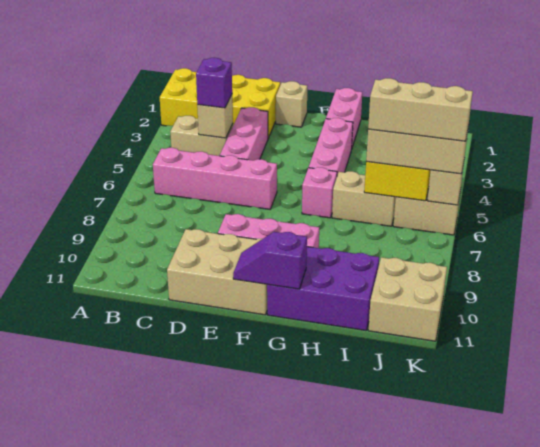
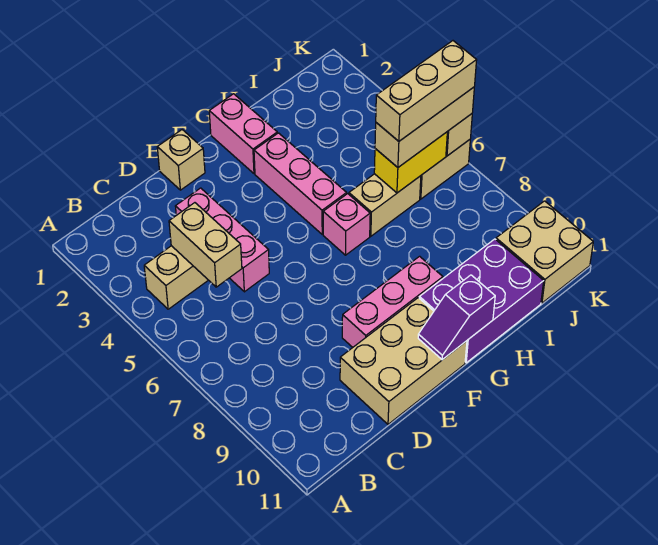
yellow brick A1:D2 level 1 -> none
pink brick B6:E6 level 1 -> none
tan brick C4 level 2 -> tan brick C4:C5 level 2
purple brick C4 level 3 -> none

